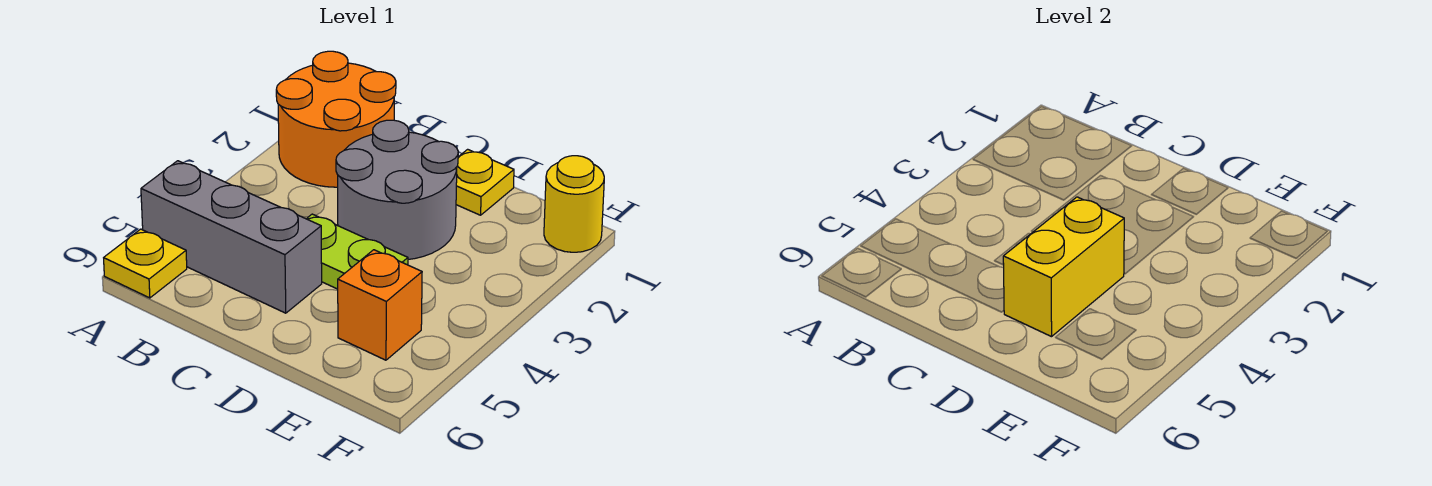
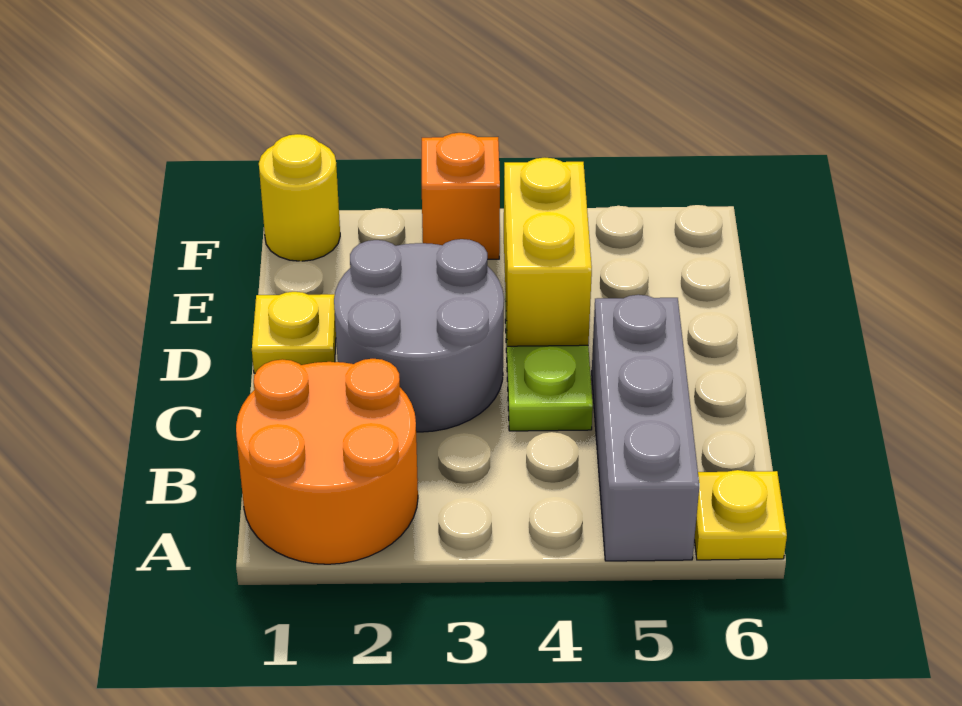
yellow brick D4:D5 level 2 -> yellow brick D4:E4 level 2
orange brick E5 level 1 -> orange brick F3 level 1

